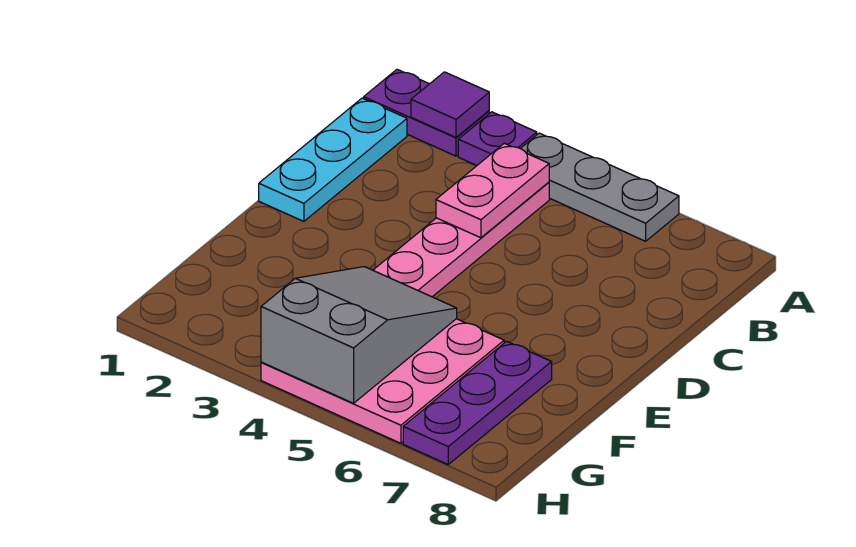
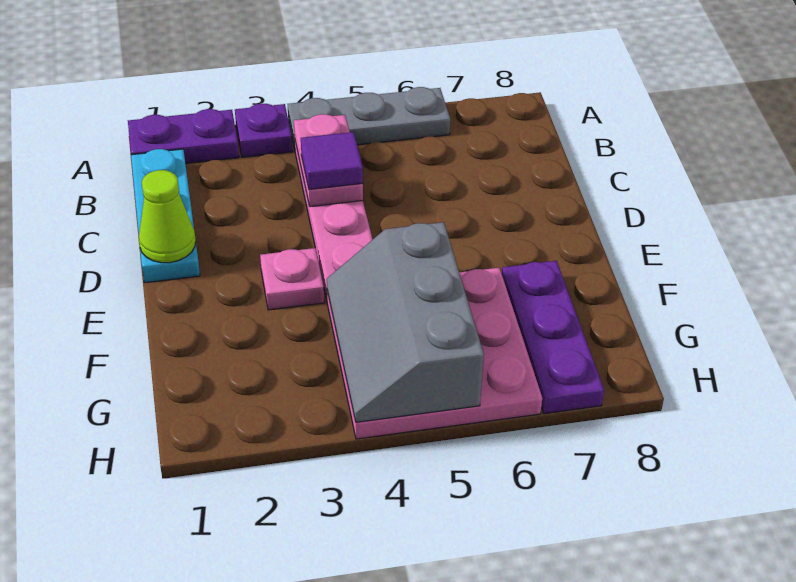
purple tile A2 level 2 -> purple tile C4 level 3
none -> lime cone D1 level 2
none -> pink plate E3 level 1
grey slope F4:H5 level 2 top H -> grey slope F4:H5 level 2 top 5

